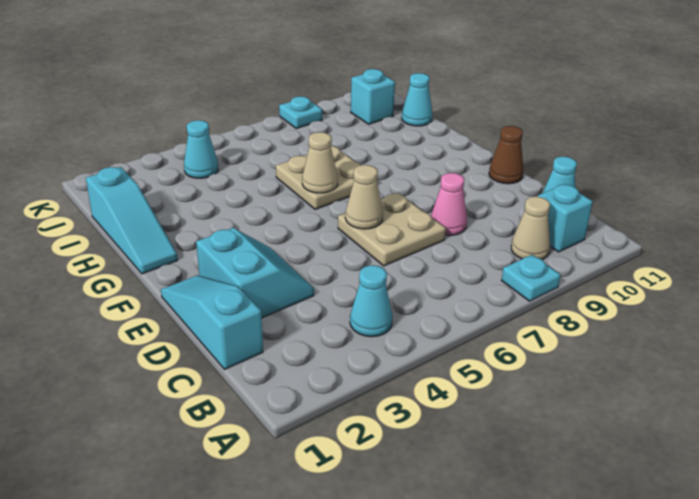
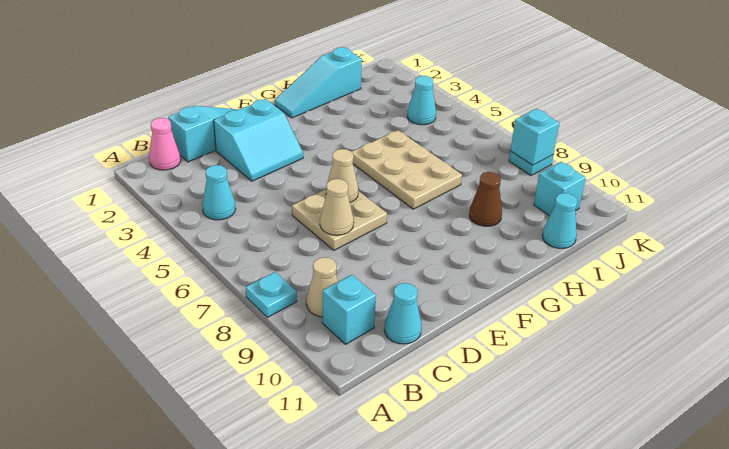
pink cone D8 level 1 -> pink cone B1 level 1
brown cone E11 level 1 -> brown cone H9 level 1
tan plate G6:H7 level 1 -> tan plate G5:H7 level 1
tan cone G6 level 2 -> tan cone D7 level 2
none -> cyan brick K8 level 2

